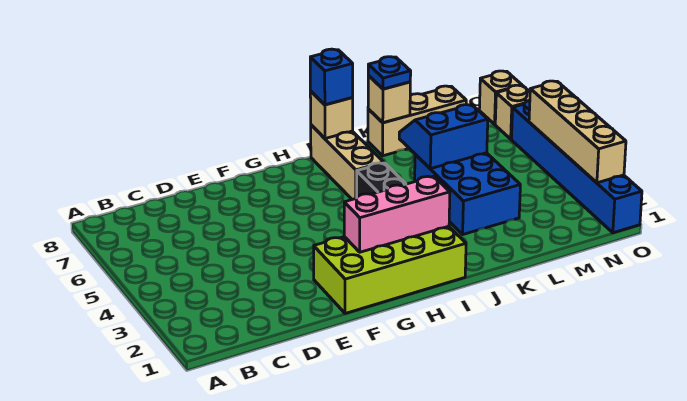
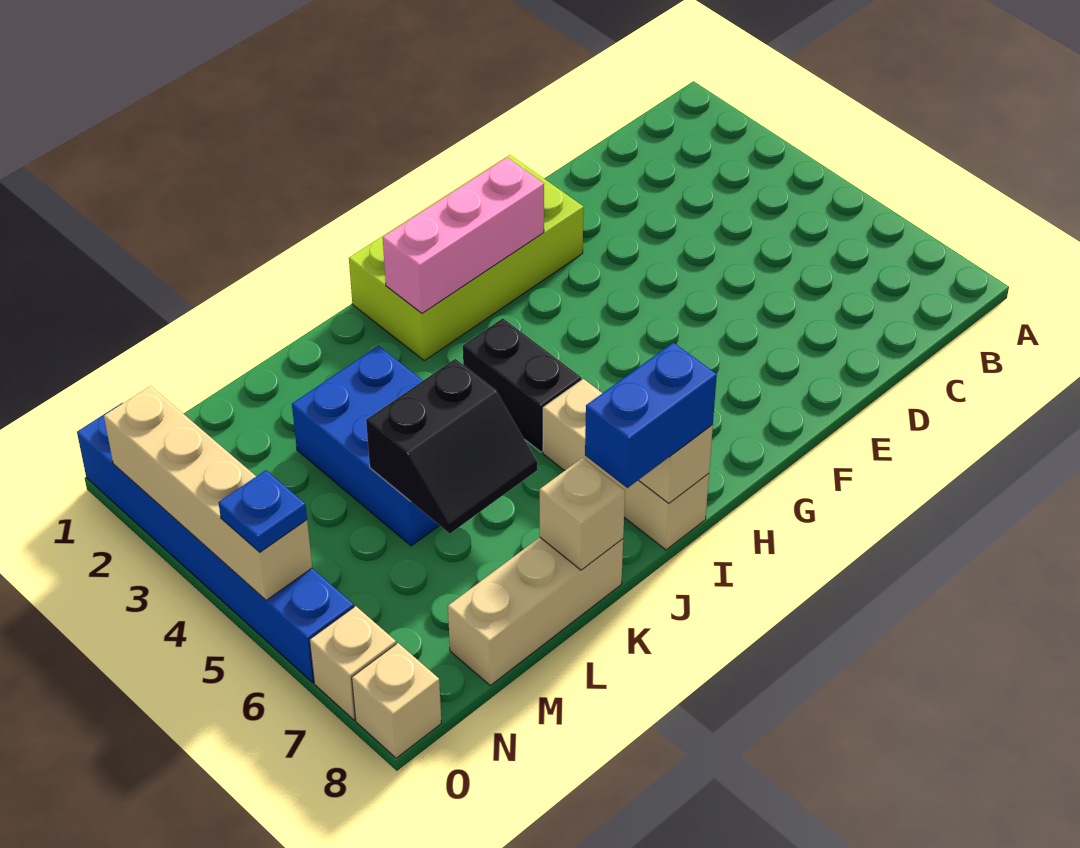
blue brick I8 level 3 -> blue brick I8:J8 level 3
blue slope K5:L6 level 2 top 5 -> black slope K5:L6 level 2 top 5
blue plate K8 level 3 -> blue plate O5 level 3

